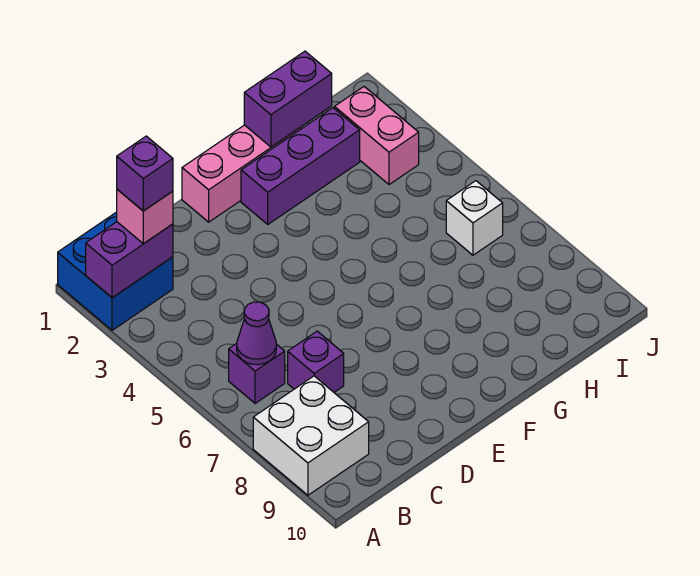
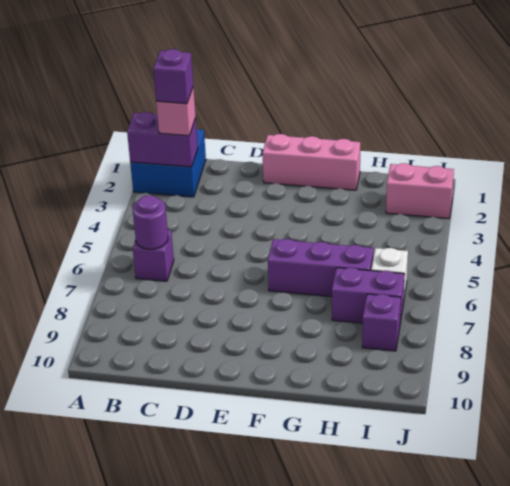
white brick A8:B9 level 1 -> none
purple cone B6 level 2 -> purple round brick B6 level 2
purple brick C7 level 1 -> purple brick I8 level 1
purple brick F2:H2 level 1 -> purple brick F6:H6 level 1
purple brick G1:H1 level 2 -> purple brick H7:I7 level 1
pink brick I2:I3 level 1 -> pink brick I2:J2 level 1

